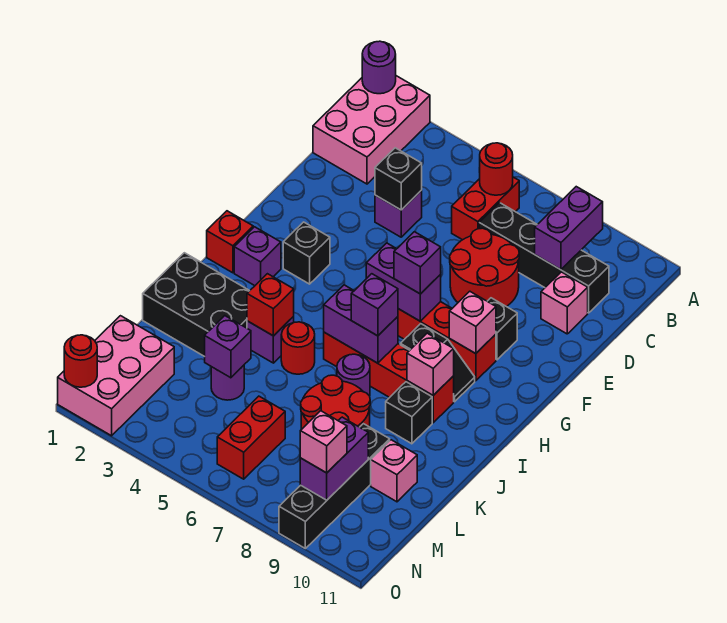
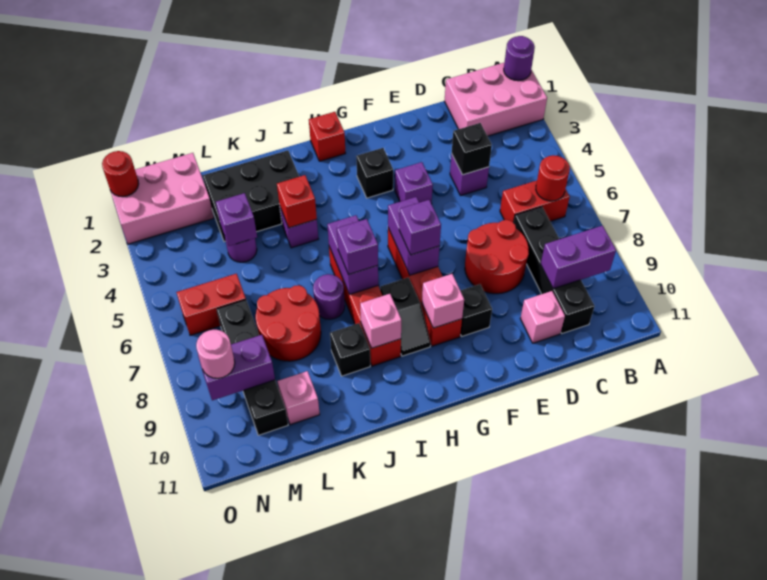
purple brick H2 level 1 -> purple brick F4 level 1
black brick J1:K3 level 1 -> black brick J2:L3 level 1
red round brick J5 level 1 -> none
black brick L9:O9 level 1 -> black brick M7:M10 level 1
pink brick N9 level 3 -> pink round brick N9 level 3

